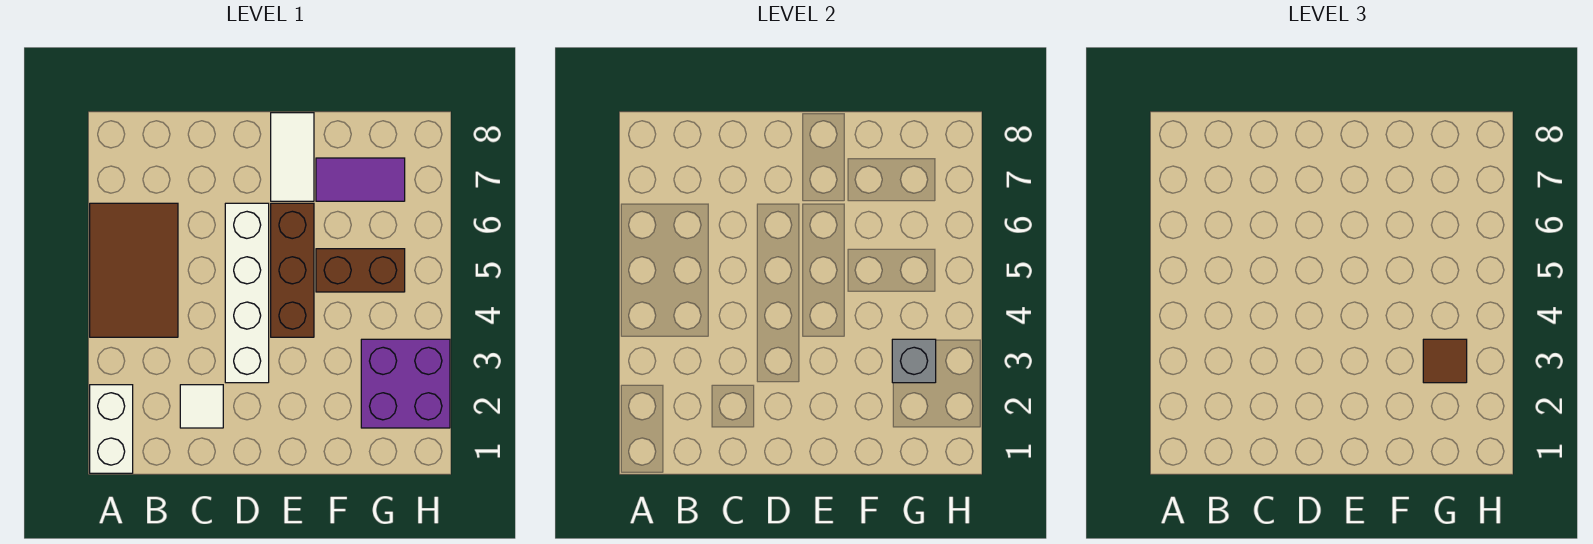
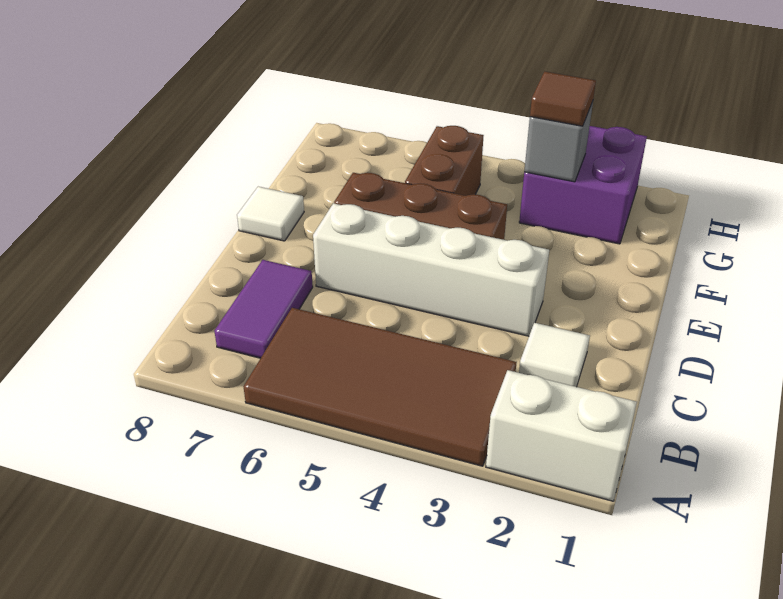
brown tile A4:B6 level 1 -> brown tile A3:B6 level 1
white tile E7:E8 level 1 -> white tile E8 level 1
purple tile F7:G7 level 1 -> purple tile B7:C7 level 1

